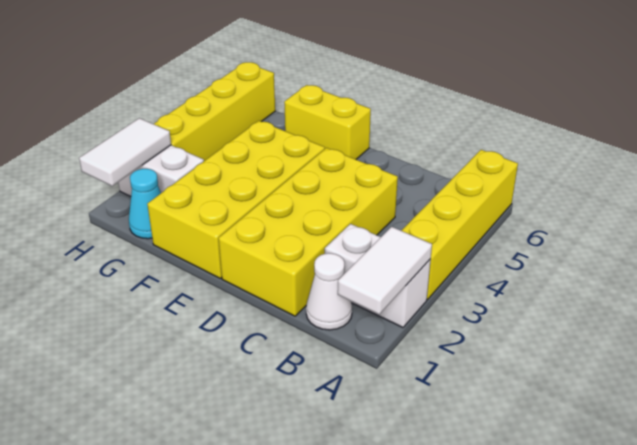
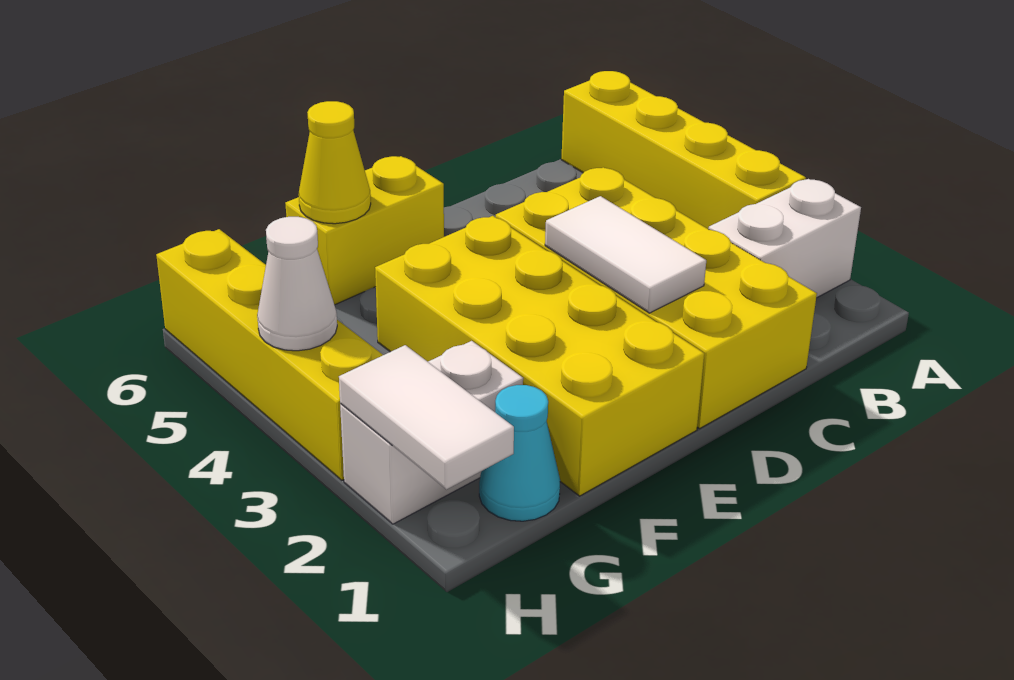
white tile A1:A2 level 2 -> white tile D2:D3 level 2
white cone B1 level 1 -> white cone H4 level 2
none -> yellow cone F6 level 2

